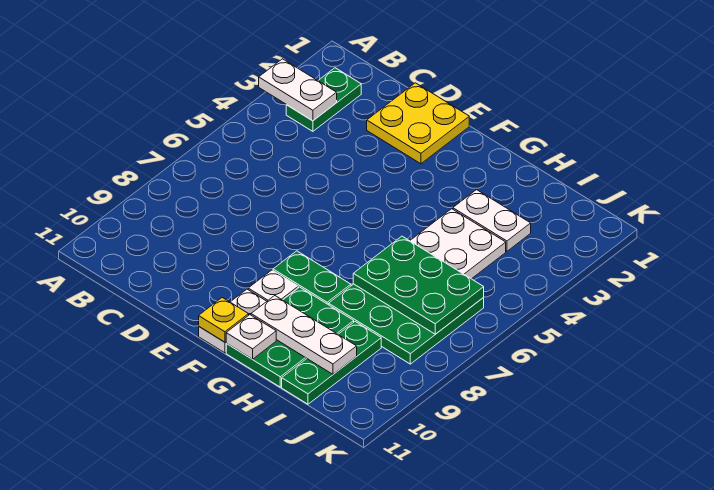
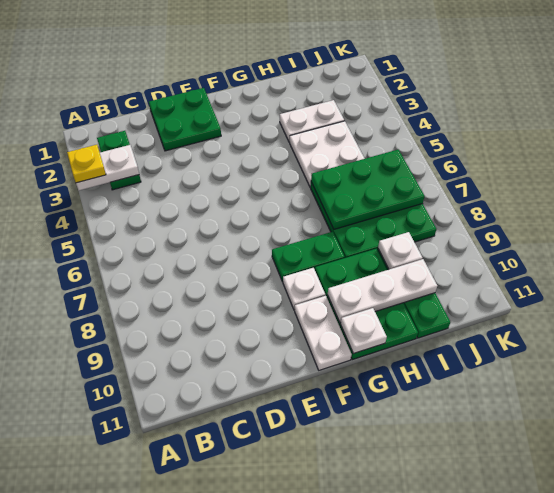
yellow plate D1:E2 level 1 -> green plate D1:E2 level 1
yellow plate F11 level 2 -> yellow plate A3 level 3
none -> white plate I9 level 2

